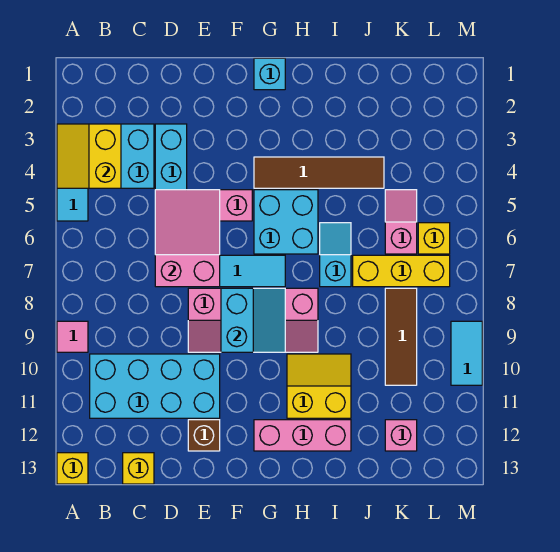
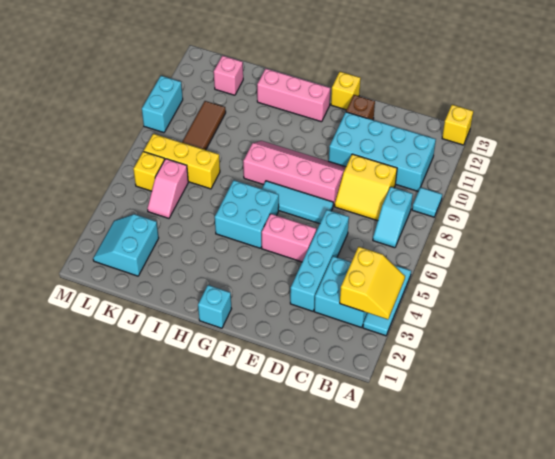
pink tile A9 level 1 -> cyan tile A9 level 1
yellow brick C13 level 1 -> yellow brick F13 level 1
pink slope D5:E7 level 2 top 7 -> none
cyan slope F8:G9 level 2 top F -> cyan slope K2:L3 level 1 top K
brown tile G4:J4 level 1 -> none
yellow slope H10:I11 level 1 top 11 -> yellow slope C8:D9 level 1 top 9
cyan slope I6:I7 level 1 top 7 -> cyan slope B7:B8 level 1 top 8
cyan tile M9:M10 level 1 -> cyan brick M9:M10 level 1

